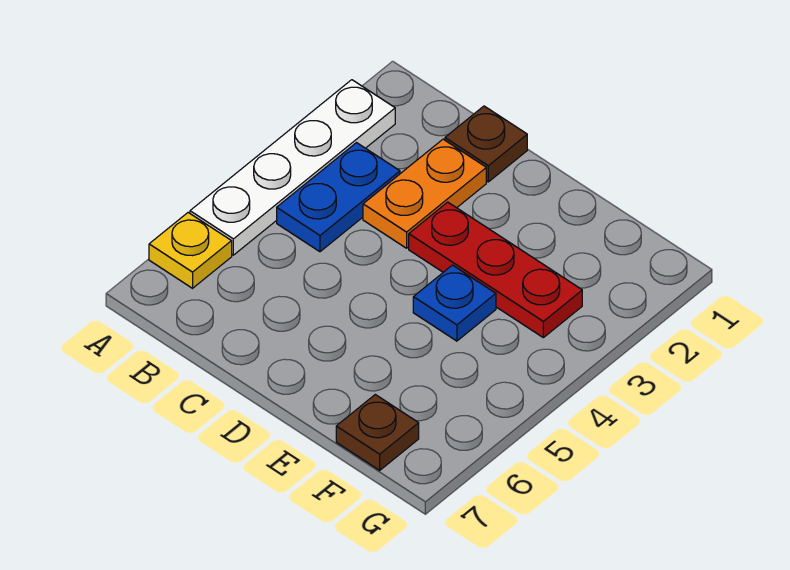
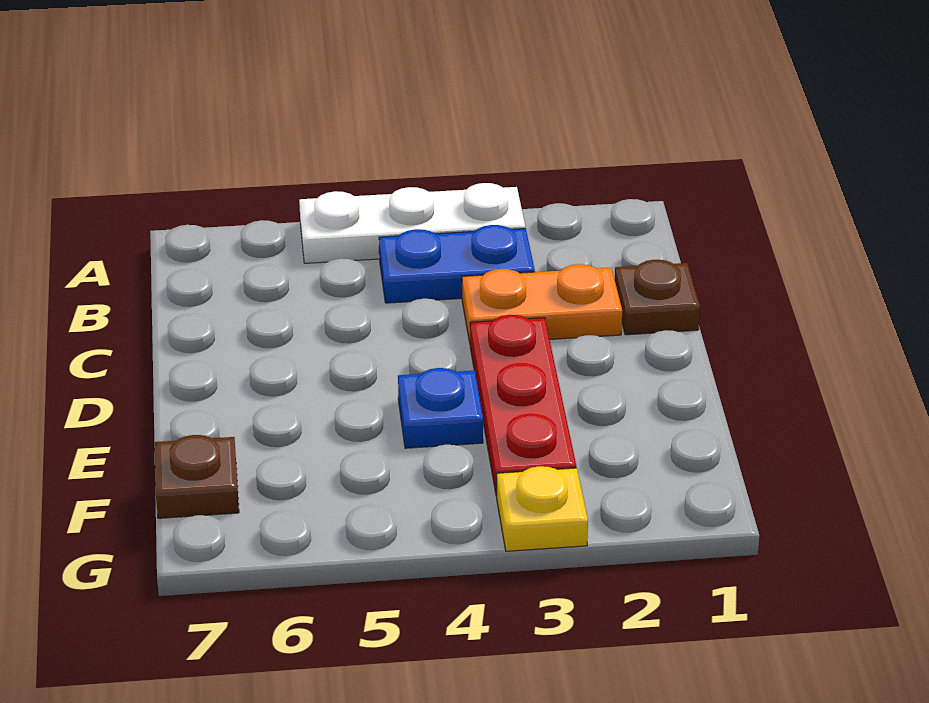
white plate A2:A5 level 1 -> white plate A3:A5 level 1
yellow plate A6 level 1 -> yellow plate G3 level 1

